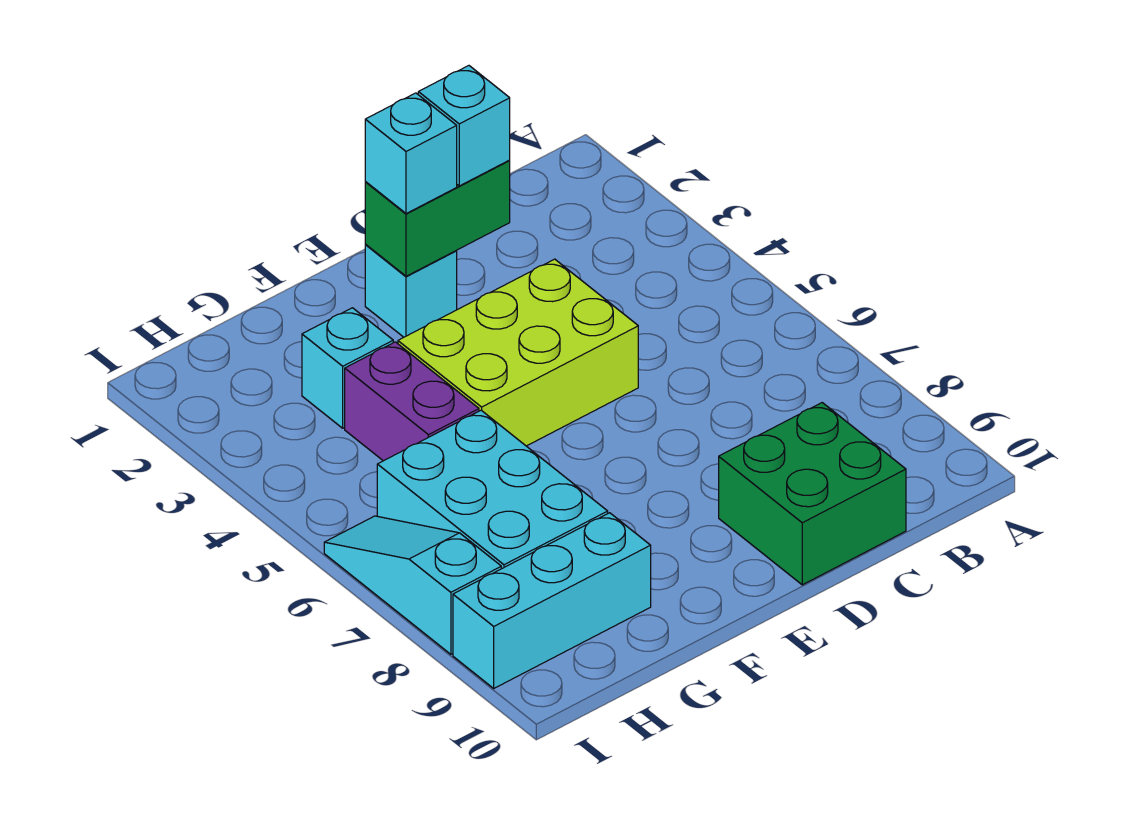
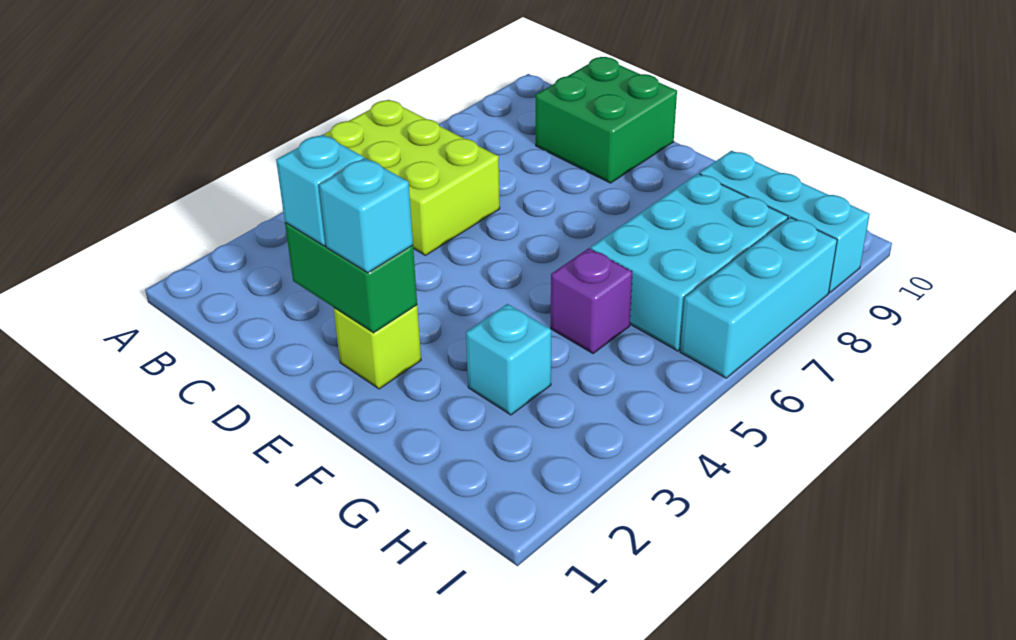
lime brick D4:F5 level 1 -> lime brick A5:C6 level 1
cyan brick E2 level 1 -> lime brick E2 level 1
purple brick G4:G5 level 1 -> purple brick G5 level 1
cyan slope I6:I8 level 1 top 8 -> cyan brick I6:I8 level 1

